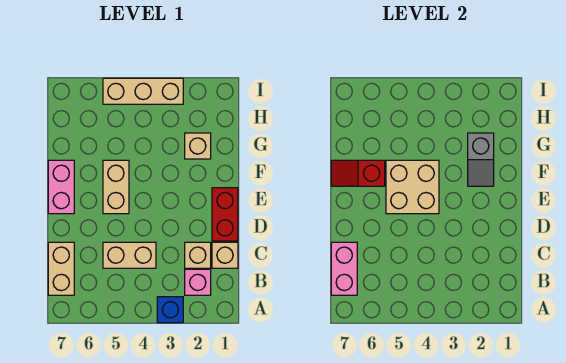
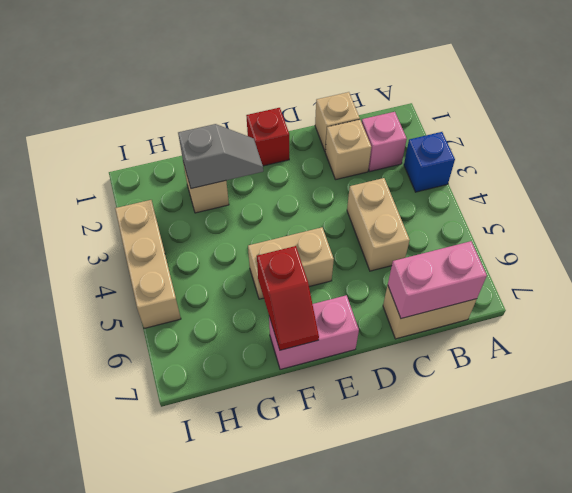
red brick D1:E1 level 1 -> red brick E1 level 1
tan brick E4:F5 level 2 -> none

